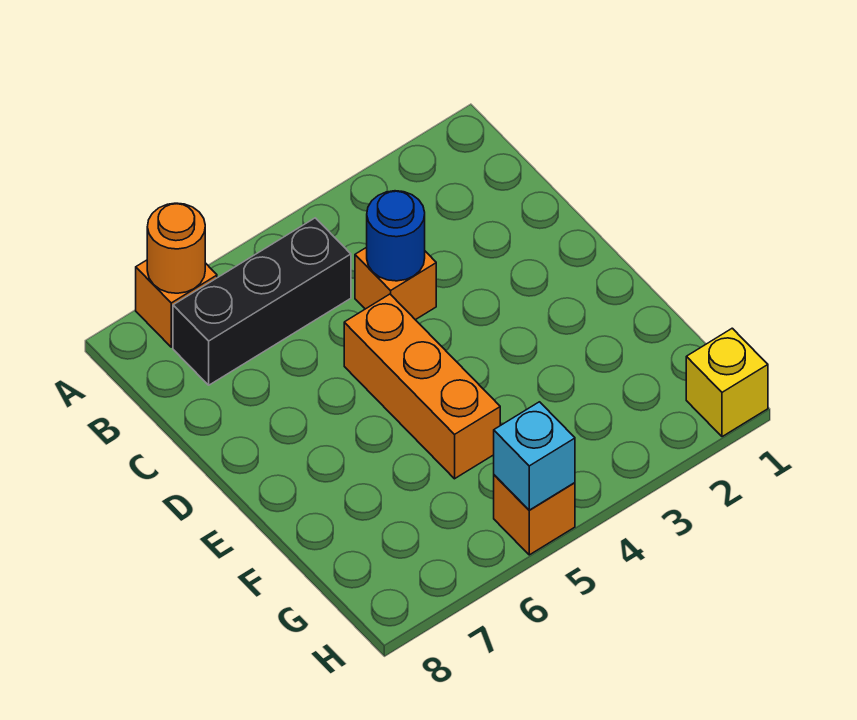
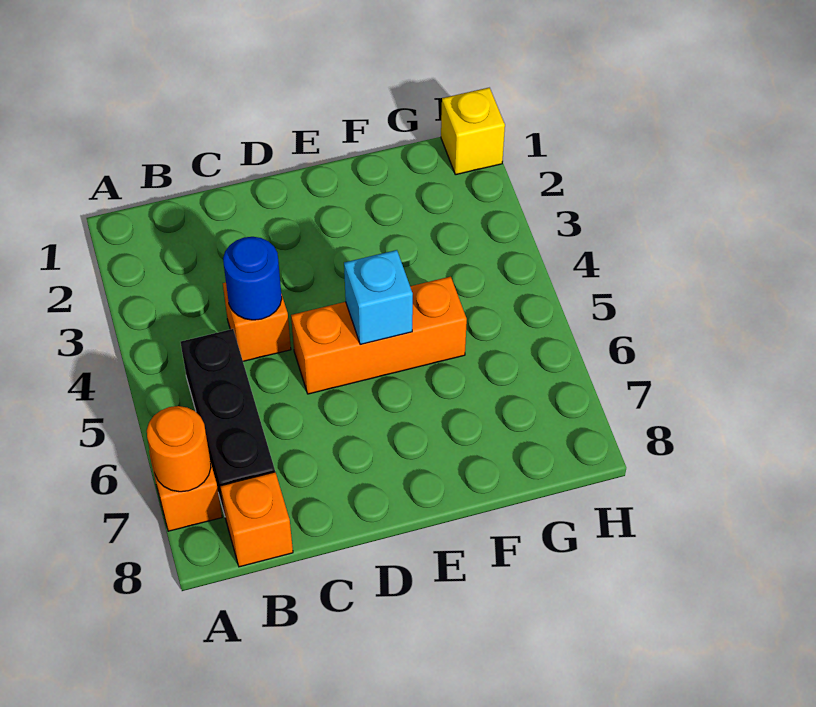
orange brick H5 level 1 -> orange brick B8 level 1
cyan brick H5 level 2 -> cyan brick E5 level 2

